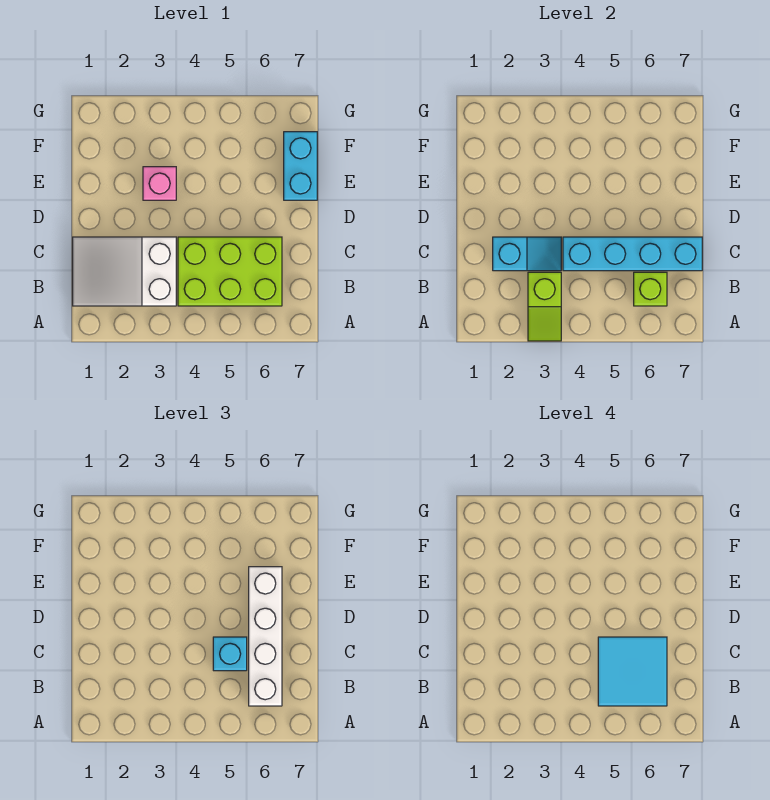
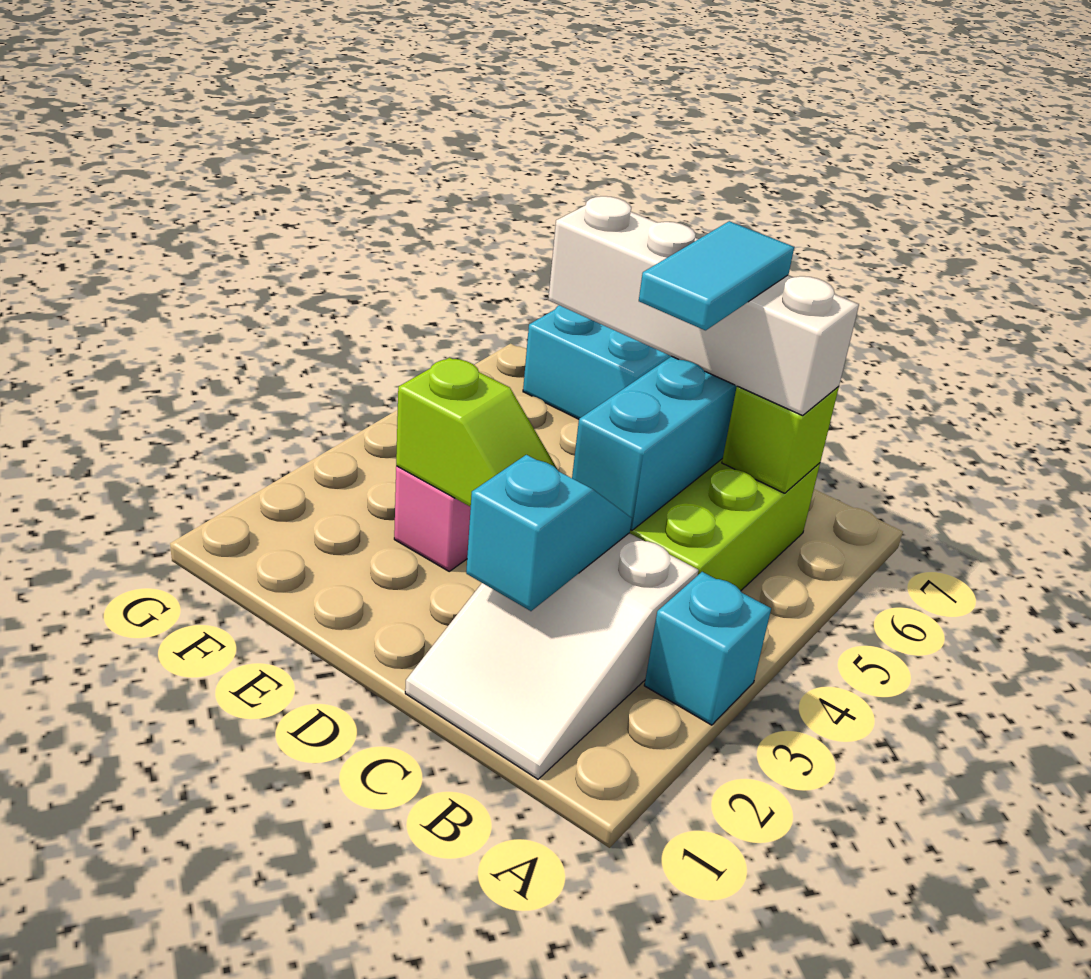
lime slope A3:B3 level 2 top B -> lime slope D3:E3 level 2 top E
cyan tile B5:C6 level 4 -> cyan tile C5:C6 level 4
cyan brick C5 level 3 -> cyan brick A3 level 1

